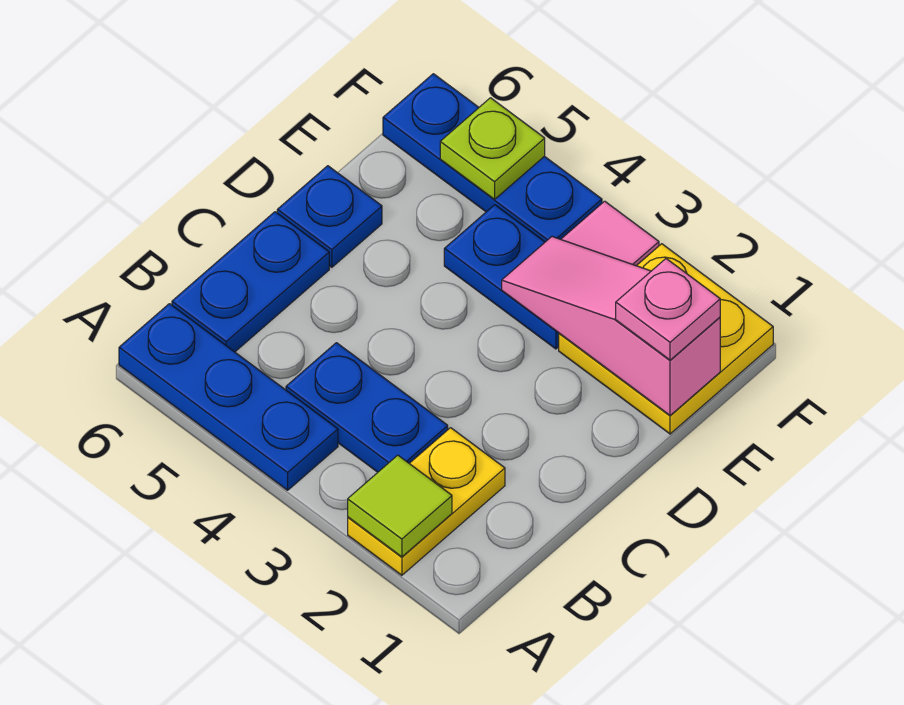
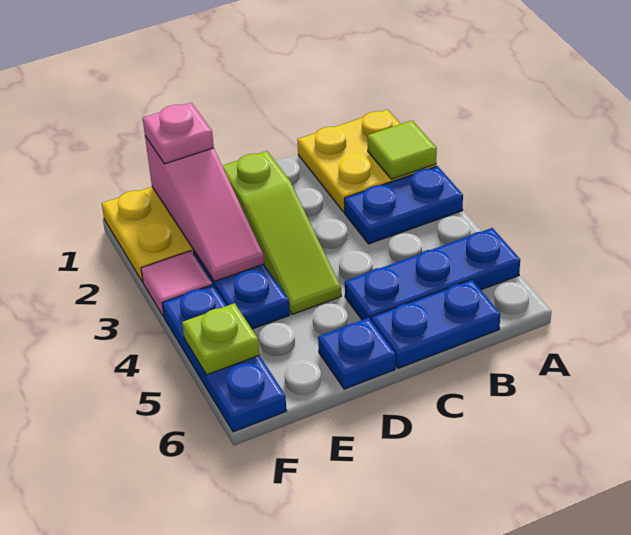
yellow plate A2:B2 level 1 -> yellow plate A1:B2 level 1
blue plate A4:A6 level 1 -> blue plate A5:C5 level 1
blue plate B3:B4 level 1 -> blue plate A3:B3 level 1
none -> lime slope D2:D4 level 1 top 2

